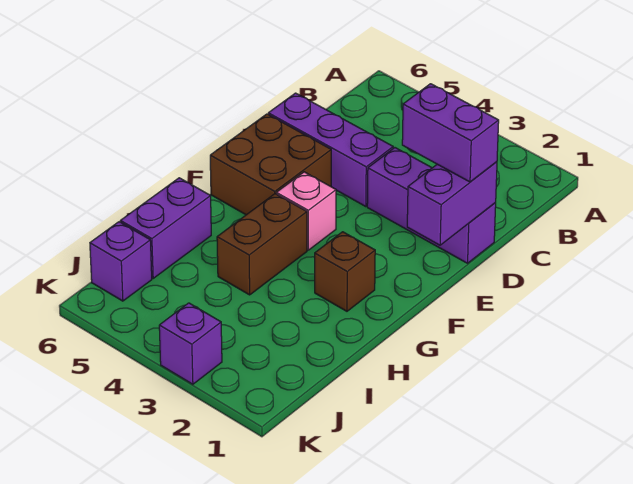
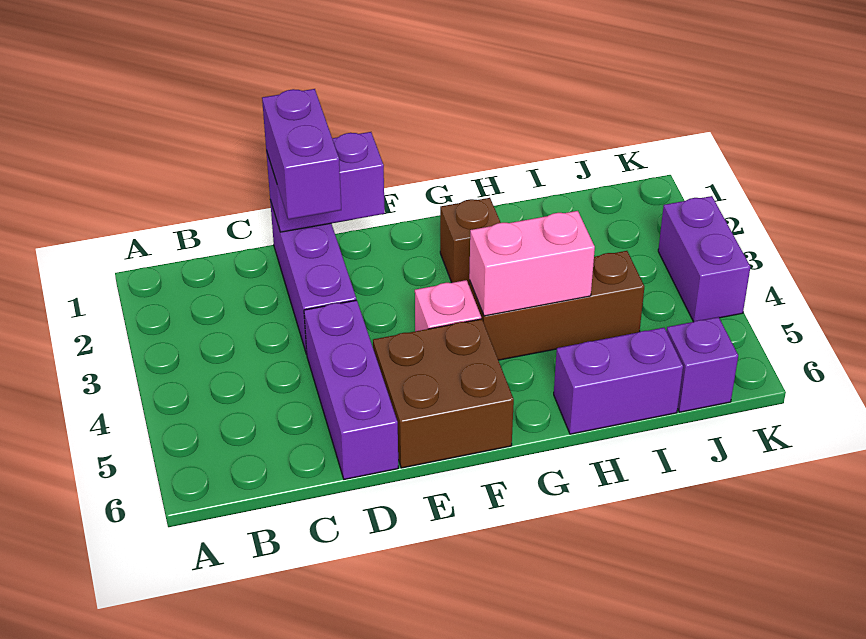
brown brick G4:H4 level 1 -> brown brick G4:I4 level 1
none -> pink brick G4:H4 level 2
purple brick K3 level 1 -> purple brick K3:K4 level 1

